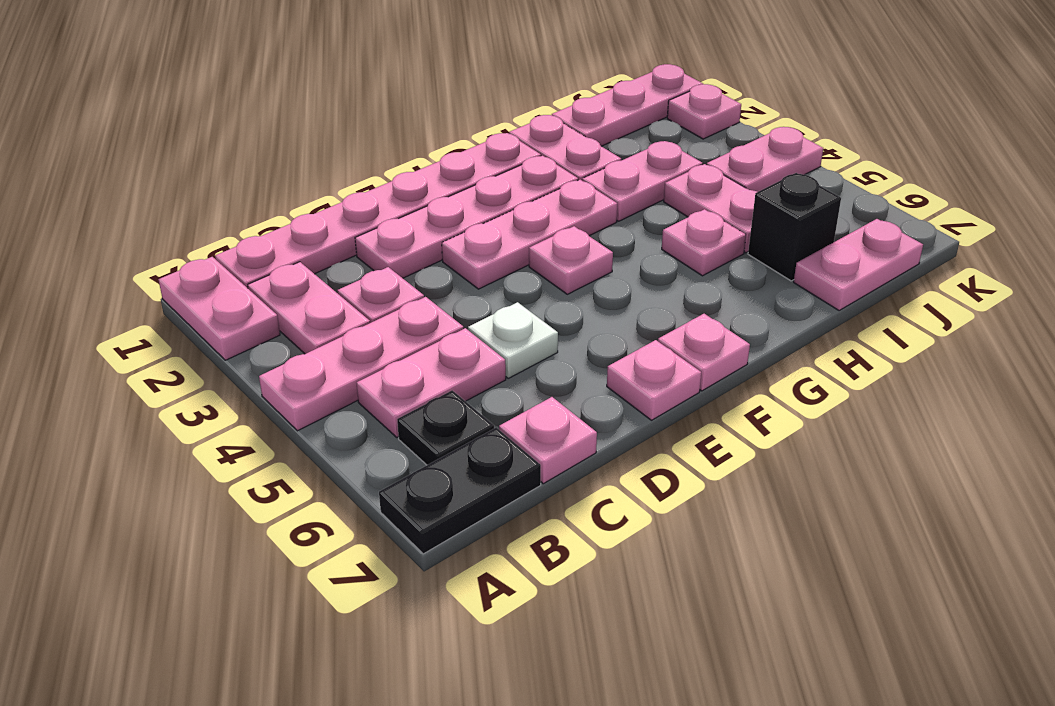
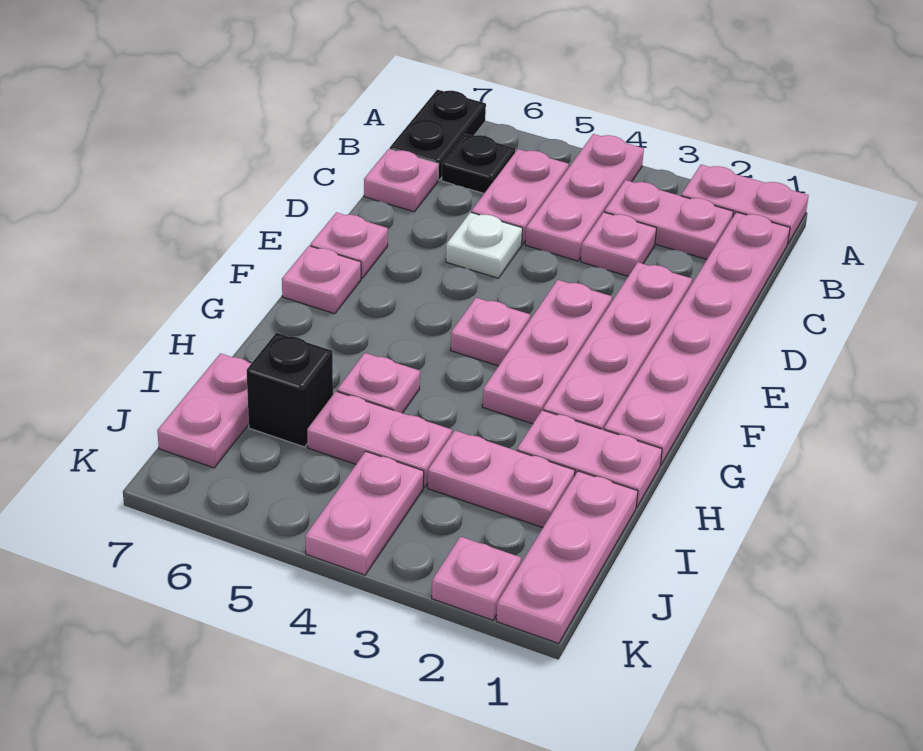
pink plate H3:I3 level 1 -> pink plate I2:I3 level 1

